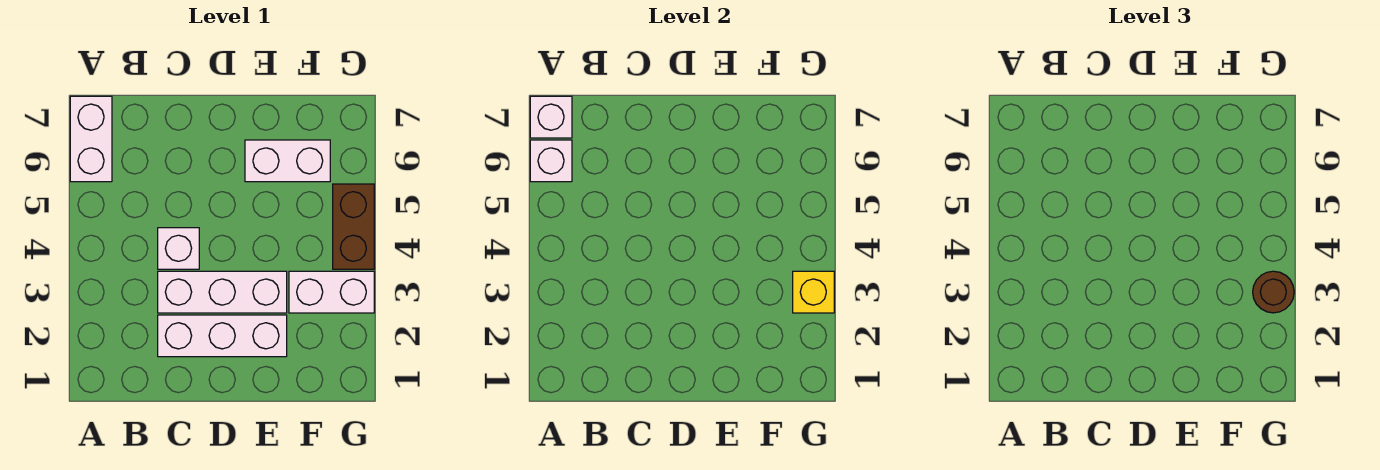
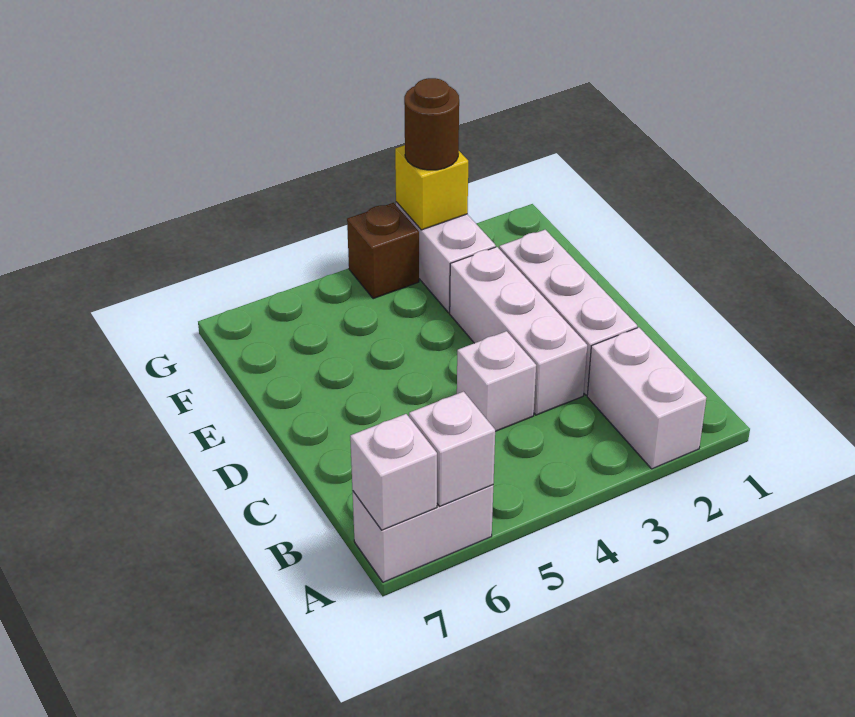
white brick E6:F6 level 1 -> white brick A2:B2 level 1
brown brick G4:G5 level 1 -> brown brick G4 level 1

